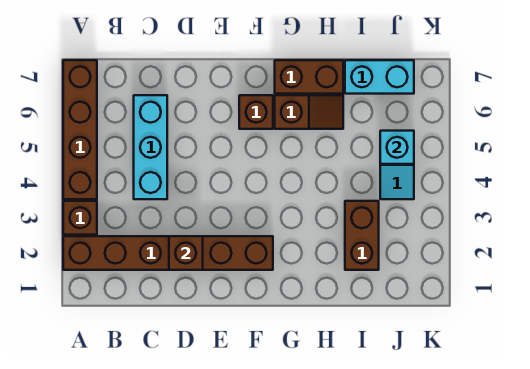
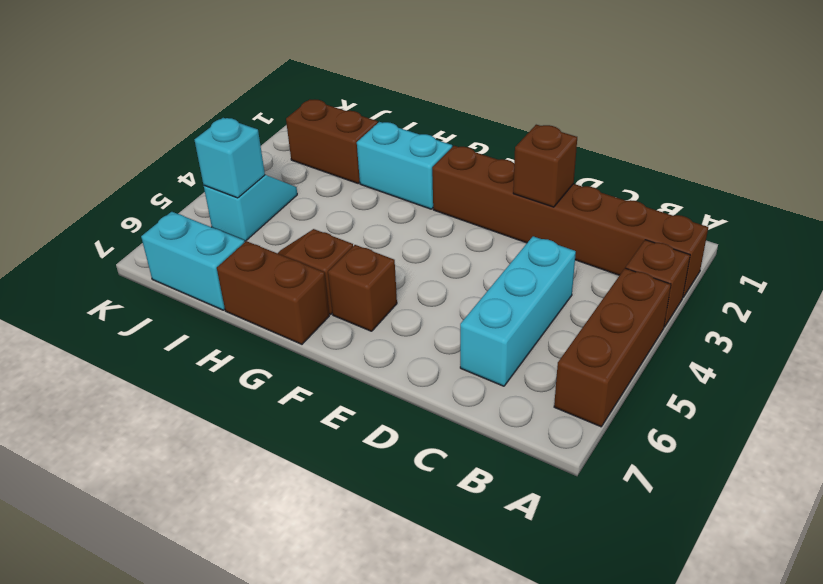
brown brick A4:A7 level 1 -> brown brick A4:A6 level 1
none -> cyan brick G2:H2 level 1
brown brick I2:I3 level 1 -> brown brick I2:J2 level 1

